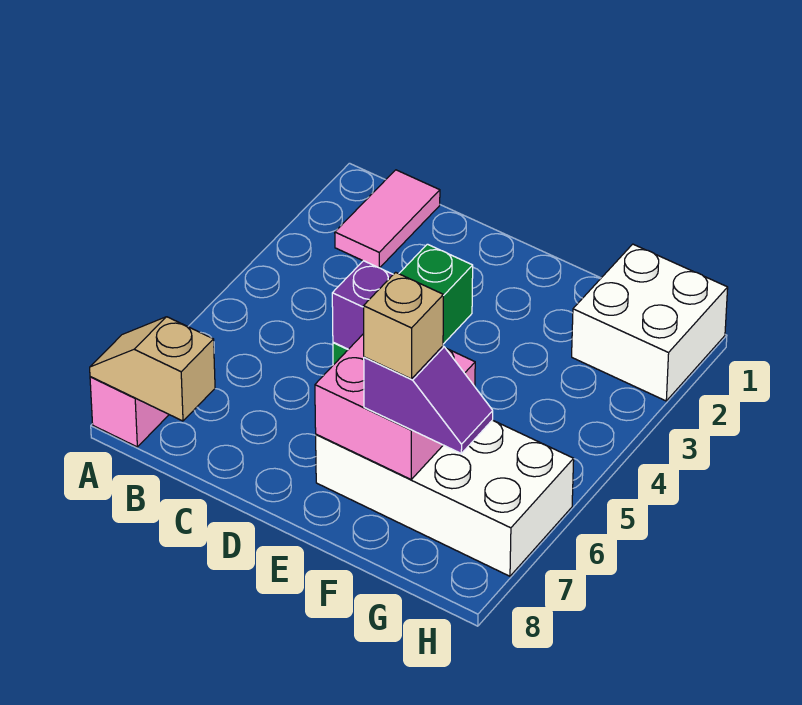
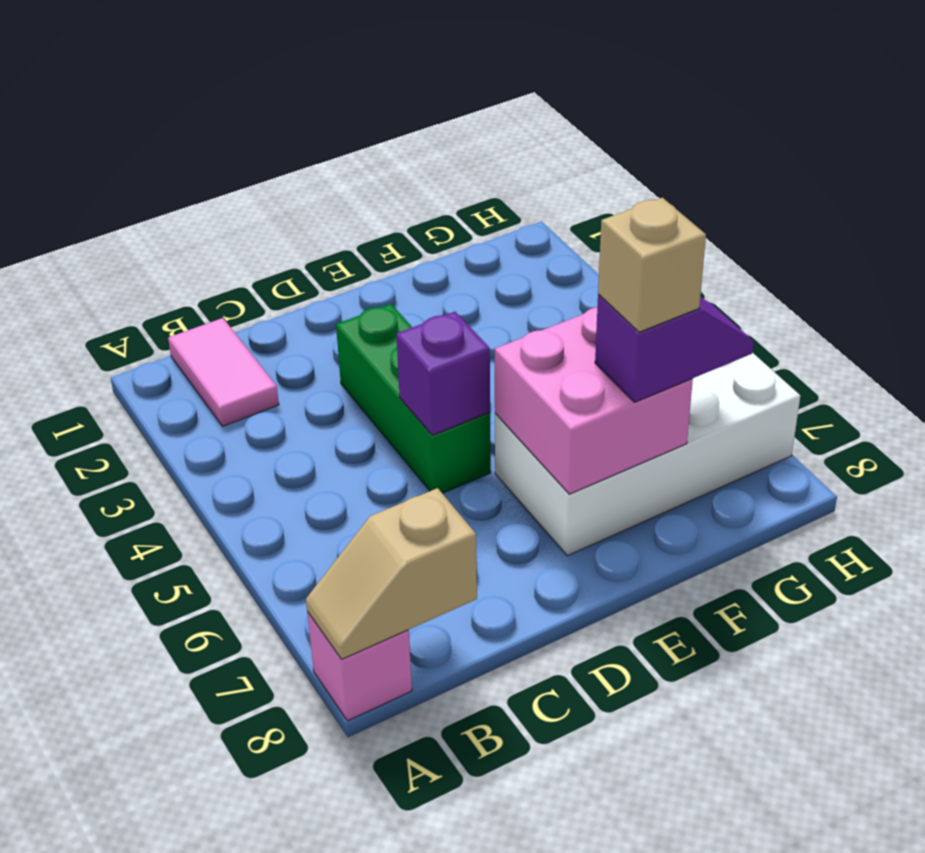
white brick G1:H2 level 1 -> none

